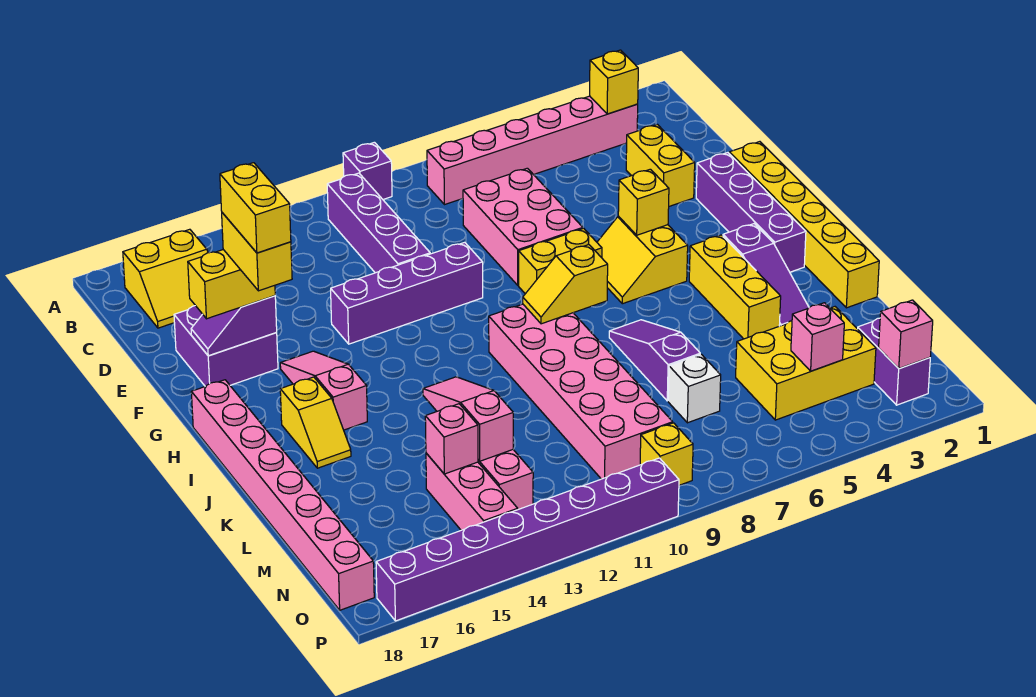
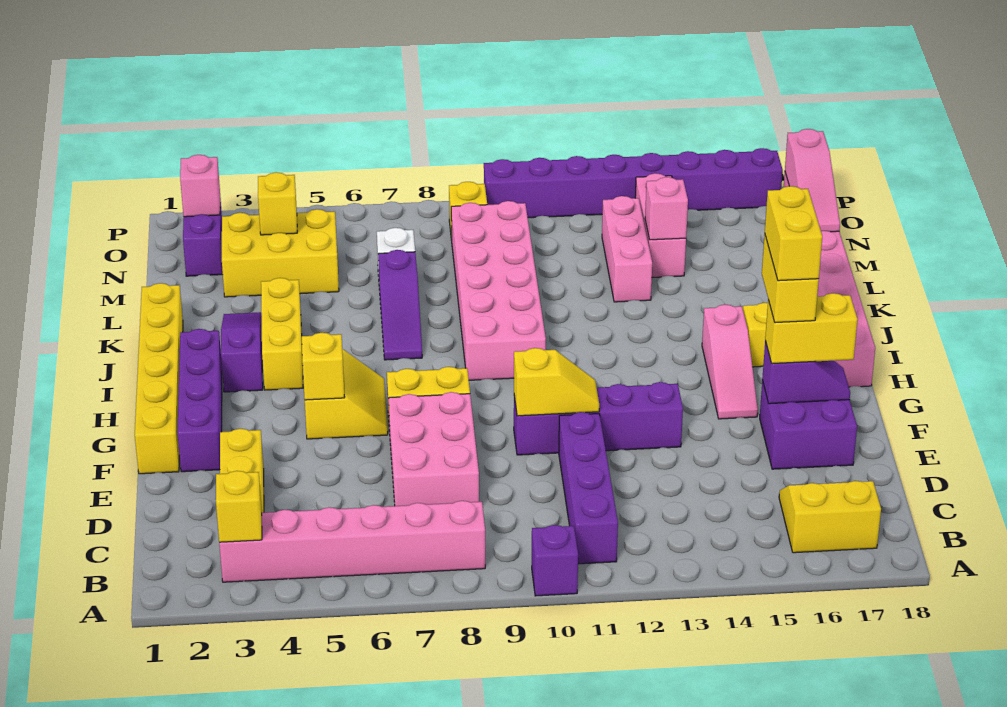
yellow slope I8:I9 level 2 top 8 -> yellow slope F10:F11 level 2 top 10
pink slope K13:M13 level 2 top M -> pink slope M18:O18 level 2 top O
pink brick N4 level 2 -> yellow brick N4 level 2

